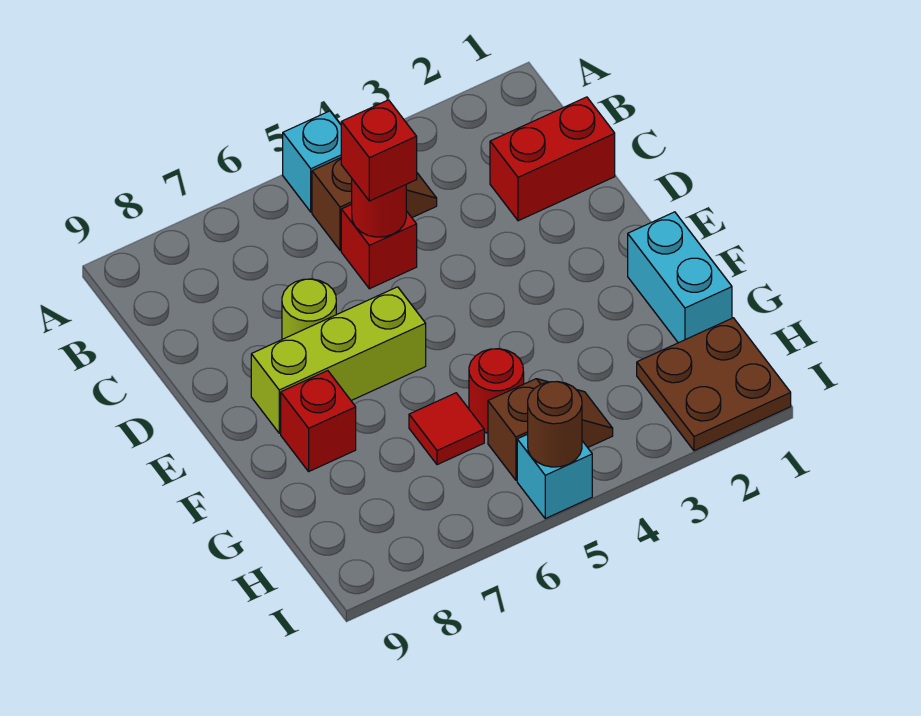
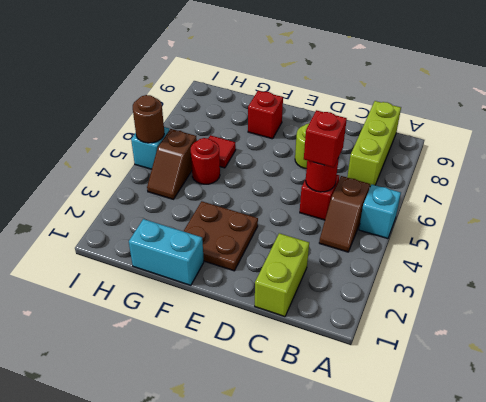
red brick C1:C2 level 1 -> lime brick C1:C2 level 1
lime brick E6:E8 level 1 -> lime brick B7:B9 level 1
brown plate H1:I2 level 1 -> brown plate E2:F3 level 1

